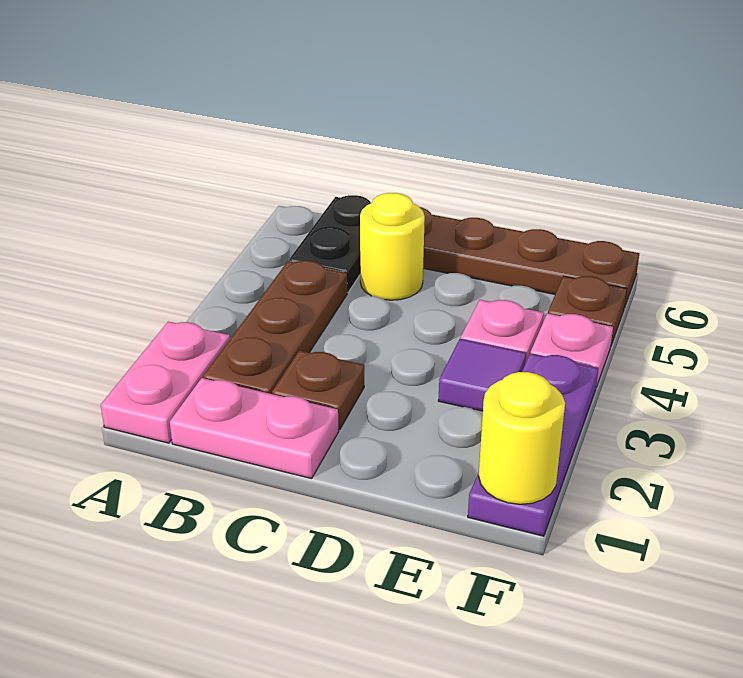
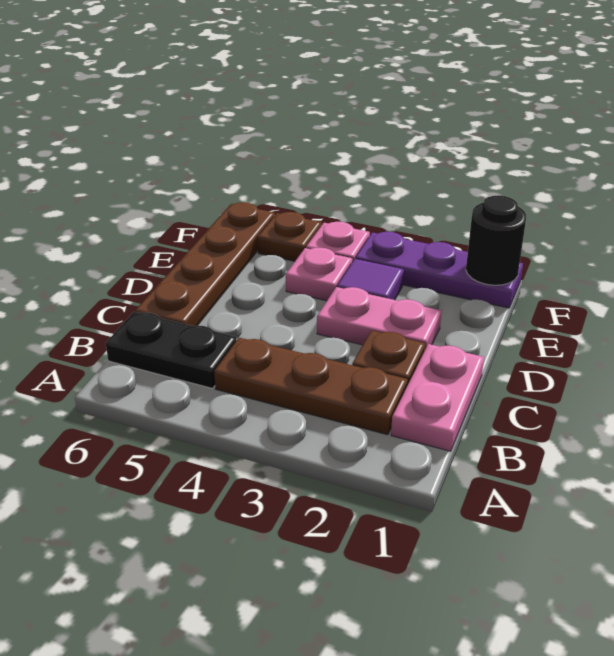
pink plate A1:A2 level 1 -> pink plate D2:D3 level 1
yellow round brick C5 level 1 -> none
yellow round brick F1 level 2 -> black round brick F1 level 2

